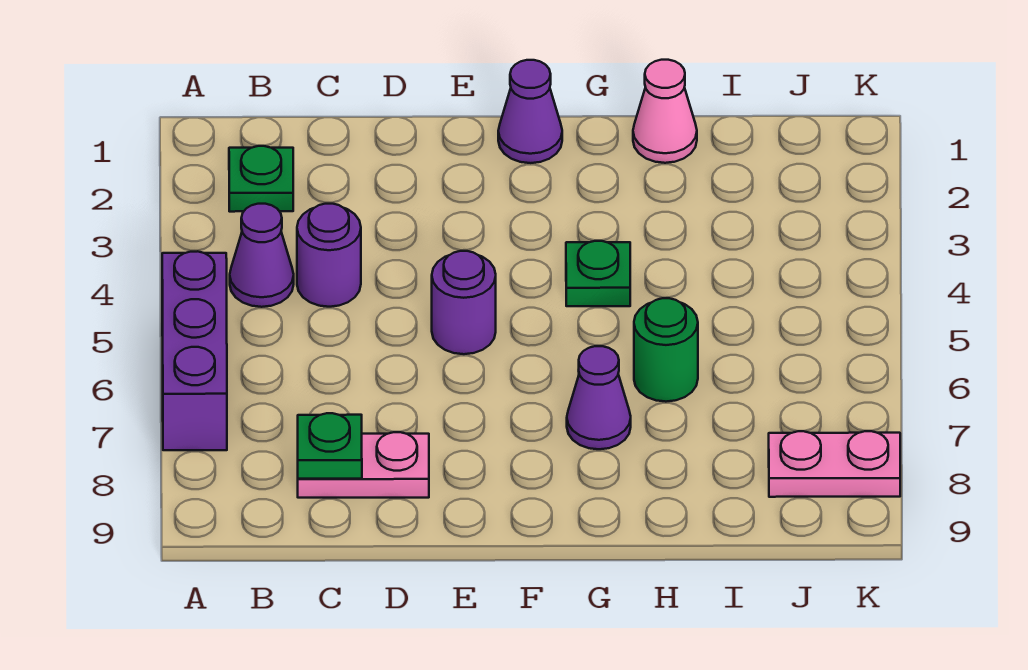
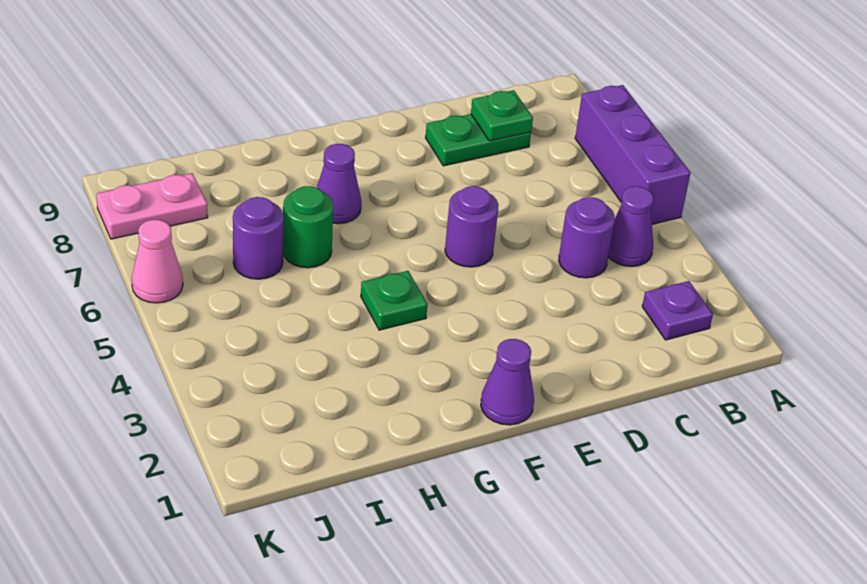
green plate B2 level 1 -> purple plate B2 level 1
pink plate C8:D8 level 1 -> green plate C8:D8 level 1
pink cone H1 level 1 -> pink cone K6 level 1
none -> purple round brick I6 level 1

